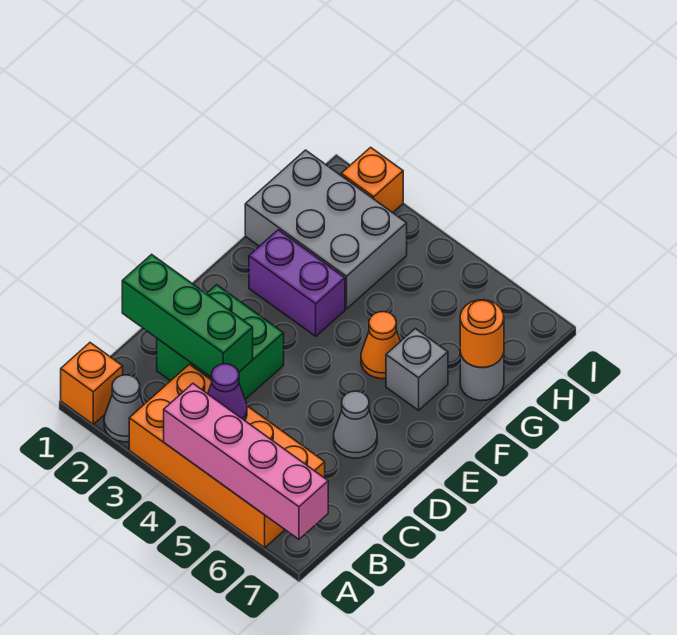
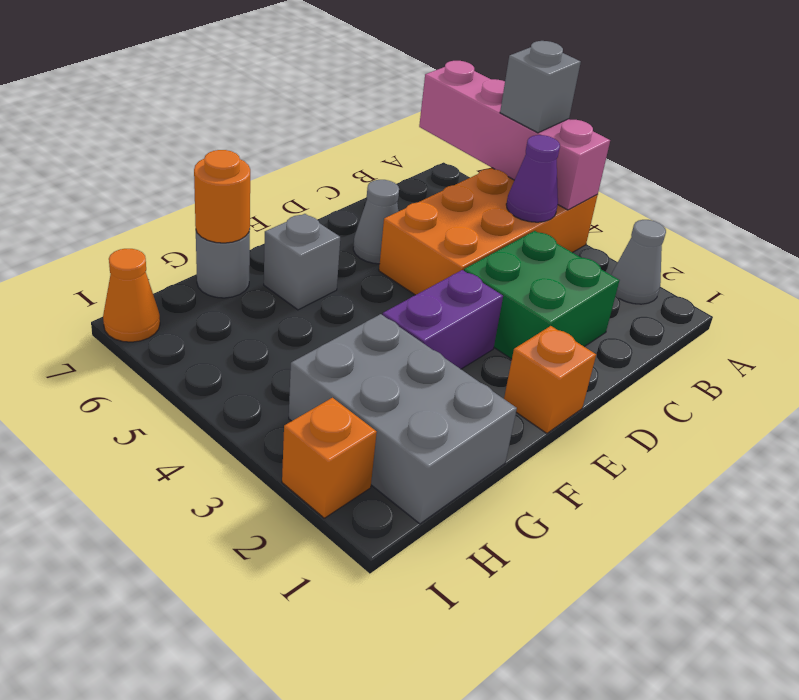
orange brick A1 level 1 -> orange brick E1 level 1
orange brick A3:B6 level 1 -> orange brick A4:D5 level 1
none -> grey brick A5 level 3
green brick C1:C3 level 2 -> none
purple brick F2:F3 level 1 -> purple brick E3:F3 level 1
orange cone F5 level 1 -> orange cone I7 level 1

